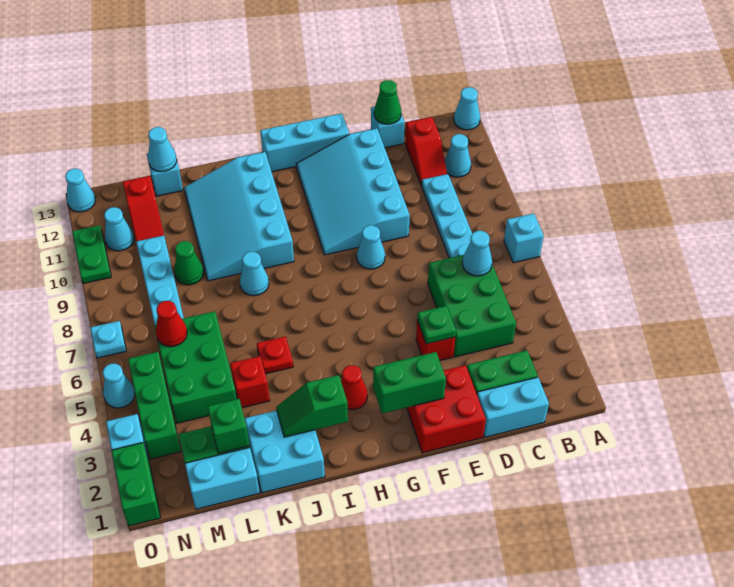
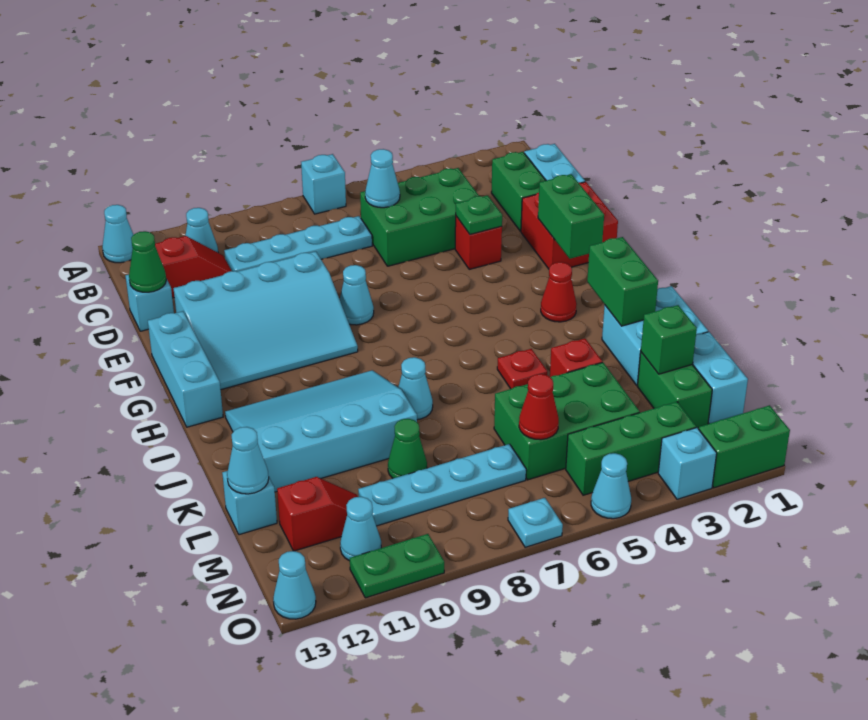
green slope I2:J2 level 2 top I -> green brick I2:J2 level 2
cyan slope I9:K12 level 1 top I -> cyan slope I9:K12 level 1 top K

